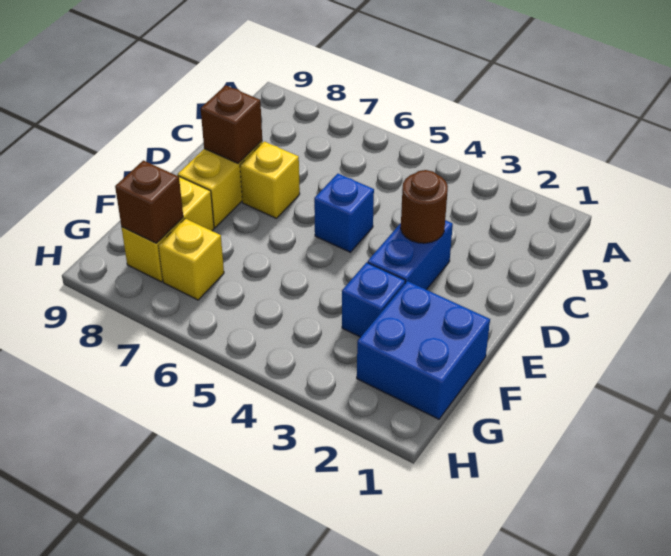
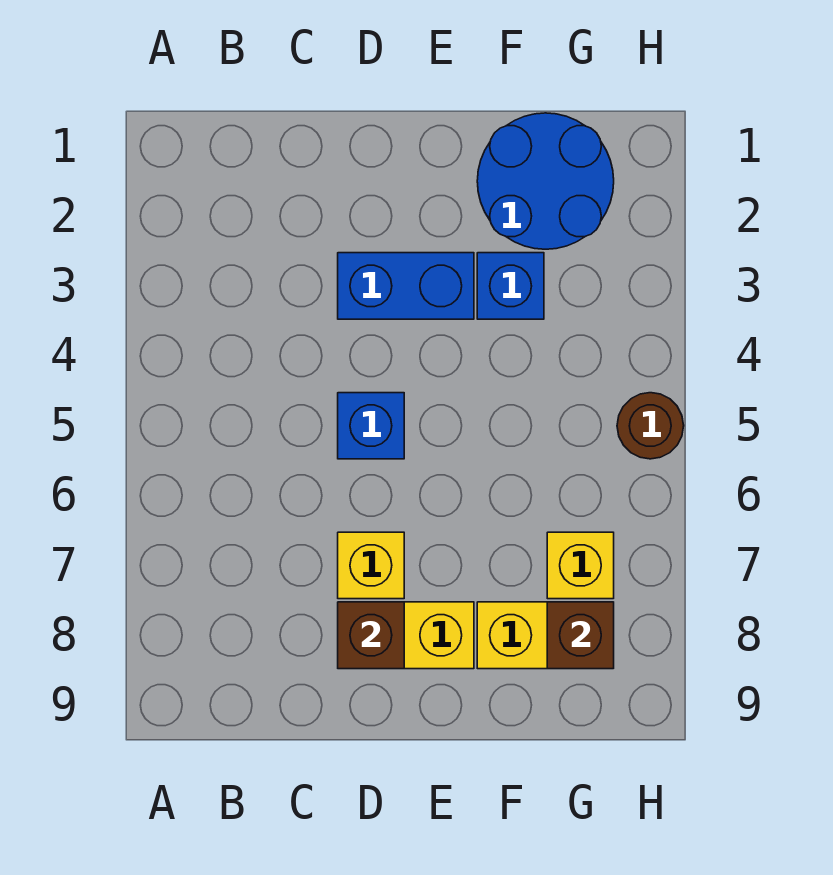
brown round brick D3 level 2 -> brown round brick H5 level 1
blue brick F1:G2 level 1 -> blue round brick F1:G2 level 1

